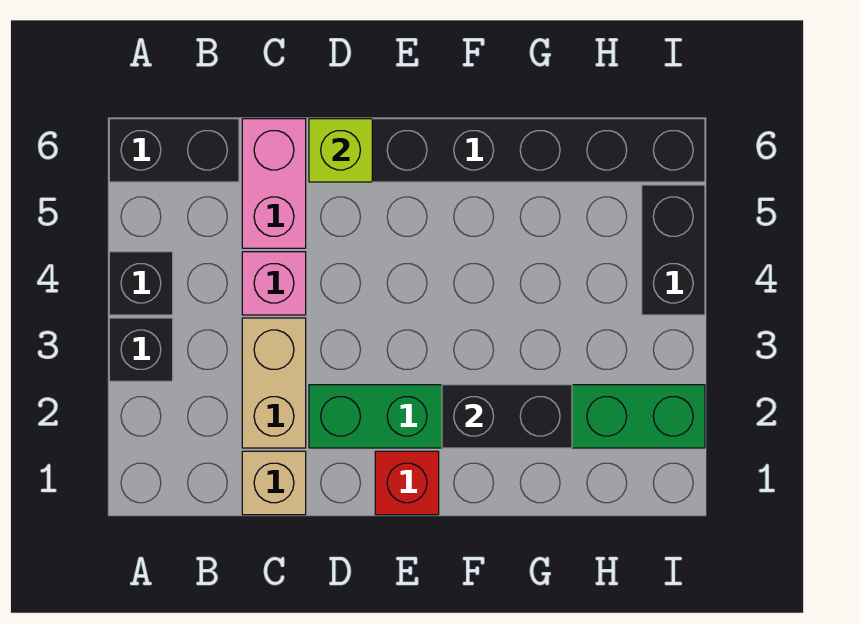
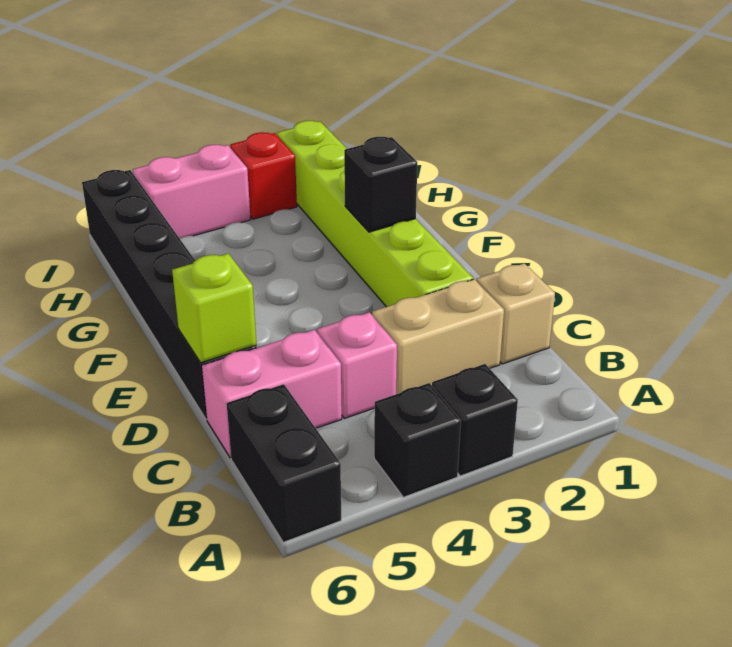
green brick D2:I2 level 1 -> lime brick D2:I2 level 1
red brick E1 level 1 -> red brick I3 level 1
black brick F2:G2 level 2 -> black brick F2 level 2
black brick I4:I5 level 1 -> pink brick I4:I5 level 1

